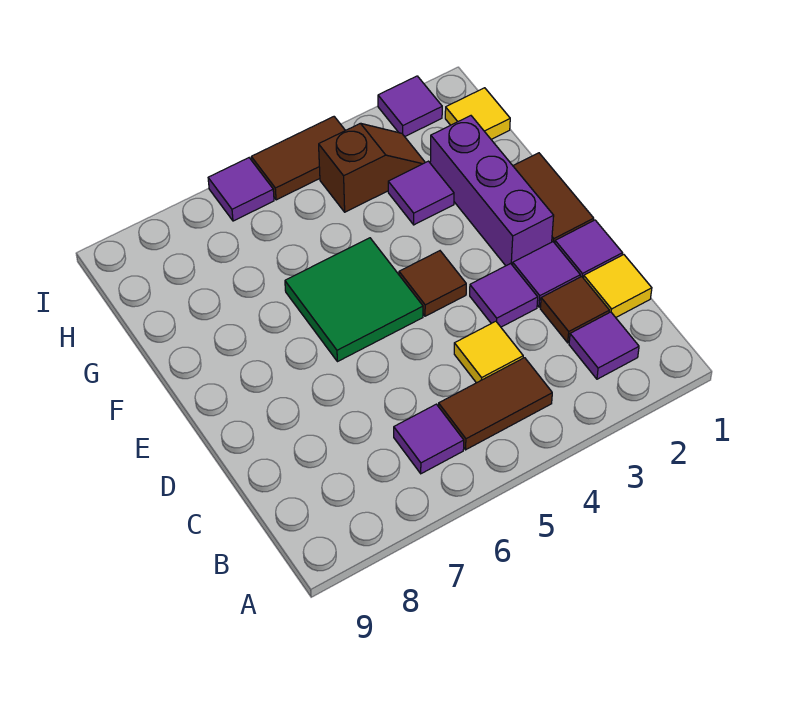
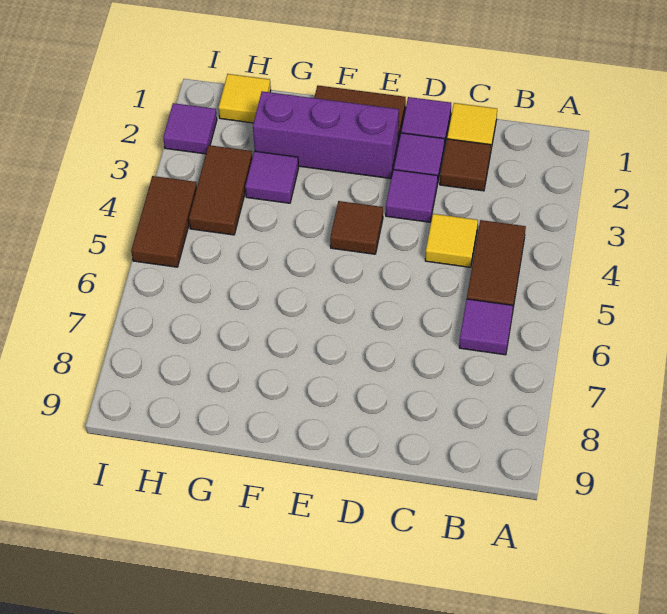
purple tile B2 level 1 -> none
green tile E5:F6 level 1 -> none
brown slope H3:H4 level 1 top 4 -> brown tile H3:H4 level 1
purple tile I6 level 1 -> none

